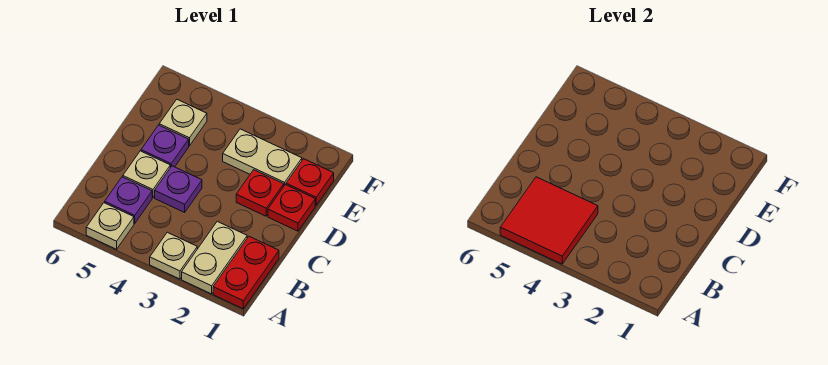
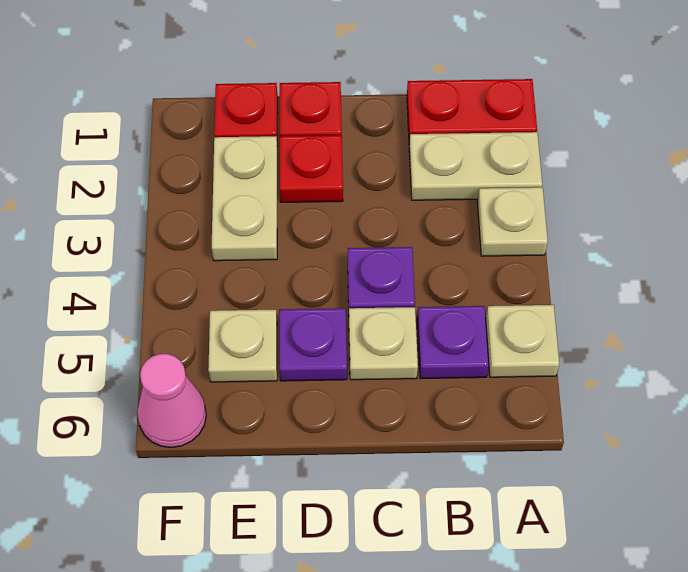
red tile A4:B5 level 2 -> none
none -> pink cone F6 level 1

